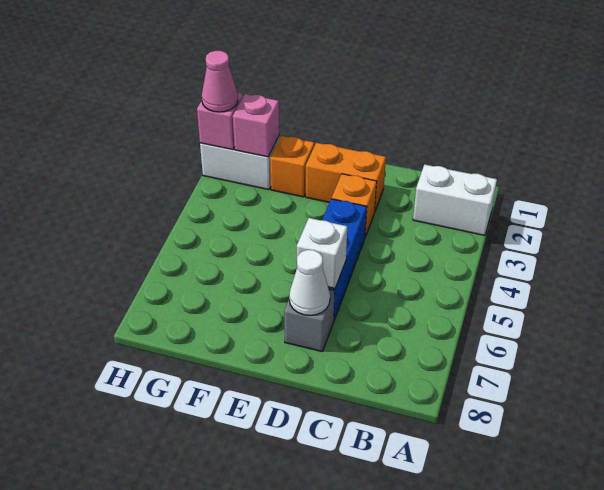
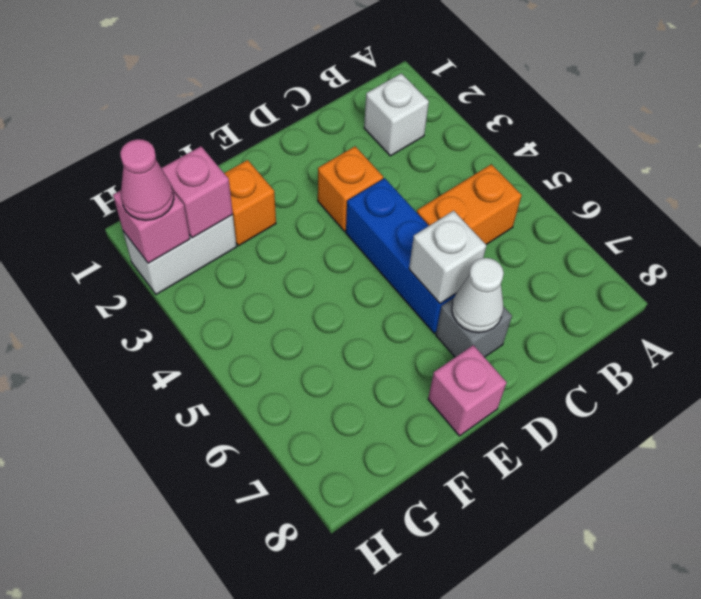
white brick A2:B2 level 1 -> white brick B2 level 1
orange brick D2:E2 level 1 -> orange brick B5:C5 level 1
none -> pink brick E8 level 1

